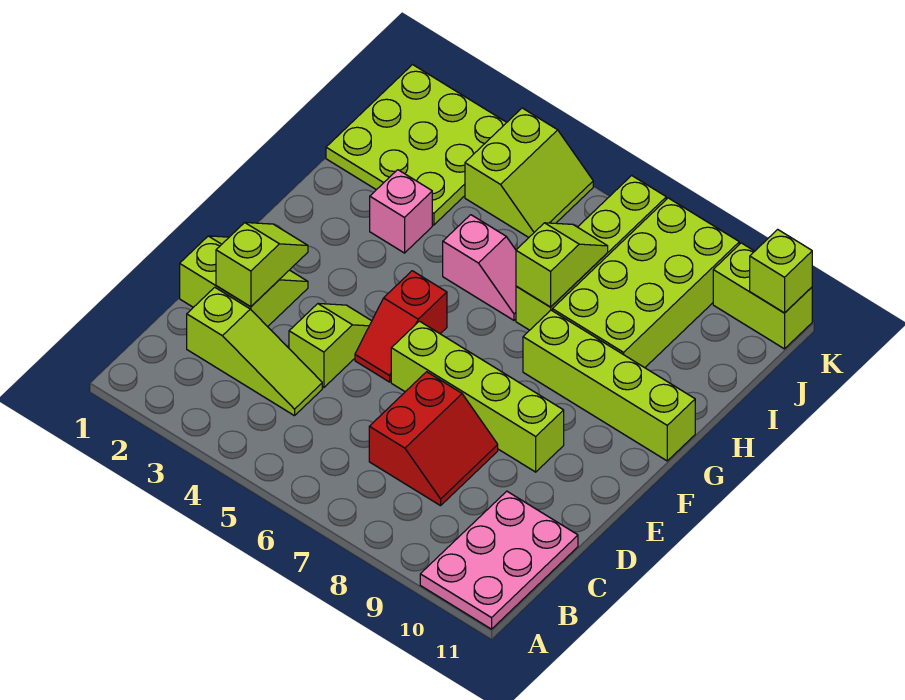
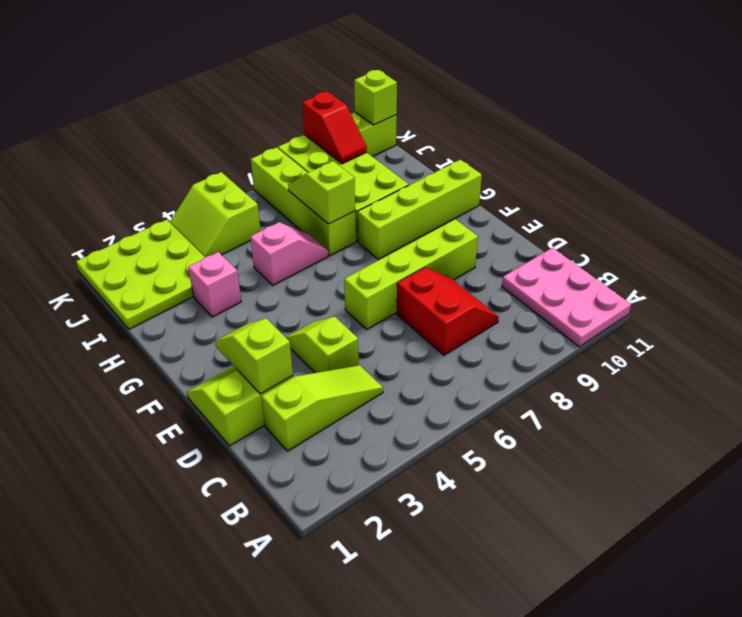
red slope E5:F5 level 1 top F -> red slope J9:K9 level 2 top K
lime slope J4:K5 level 1 top 4 -> lime slope J4:K5 level 1 top 5

